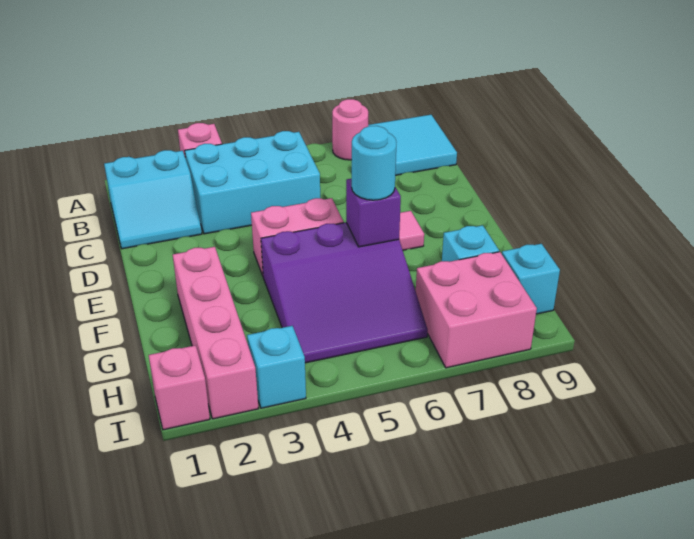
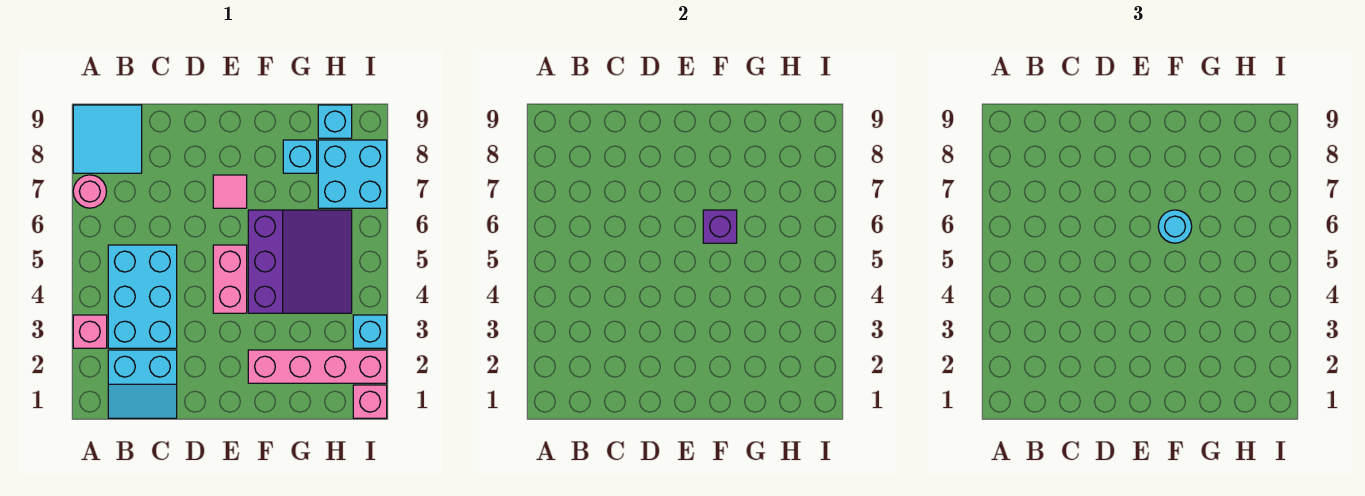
cyan slope B1:C2 level 1 top B -> cyan slope B1:C2 level 1 top 2
pink brick H7:I8 level 1 -> cyan brick H7:I8 level 1

